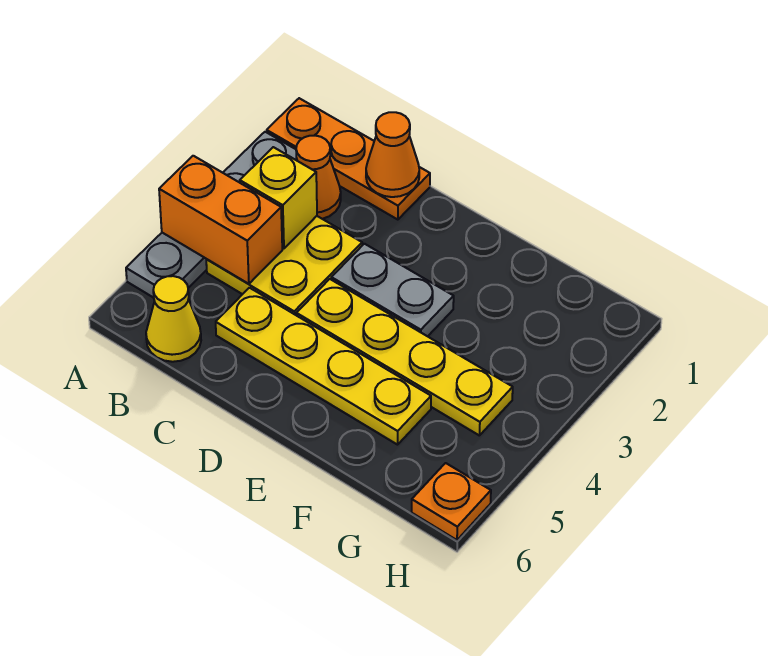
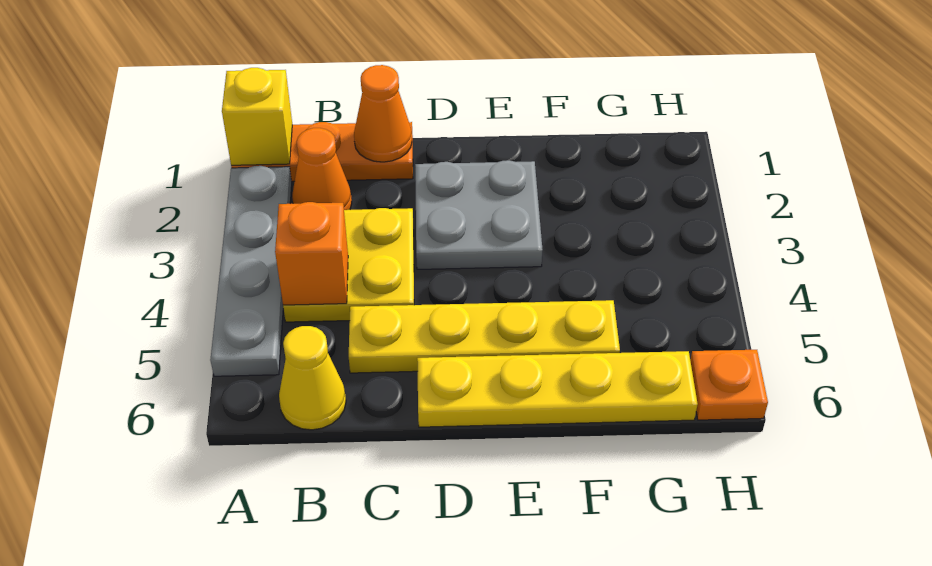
orange brick A4:B4 level 2 -> orange brick B4 level 2
yellow brick B3 level 2 -> yellow brick A1 level 2
grey plate D3:E3 level 1 -> grey plate D2:E3 level 1
yellow plate D4:G4 level 1 -> yellow plate D6:G6 level 1

